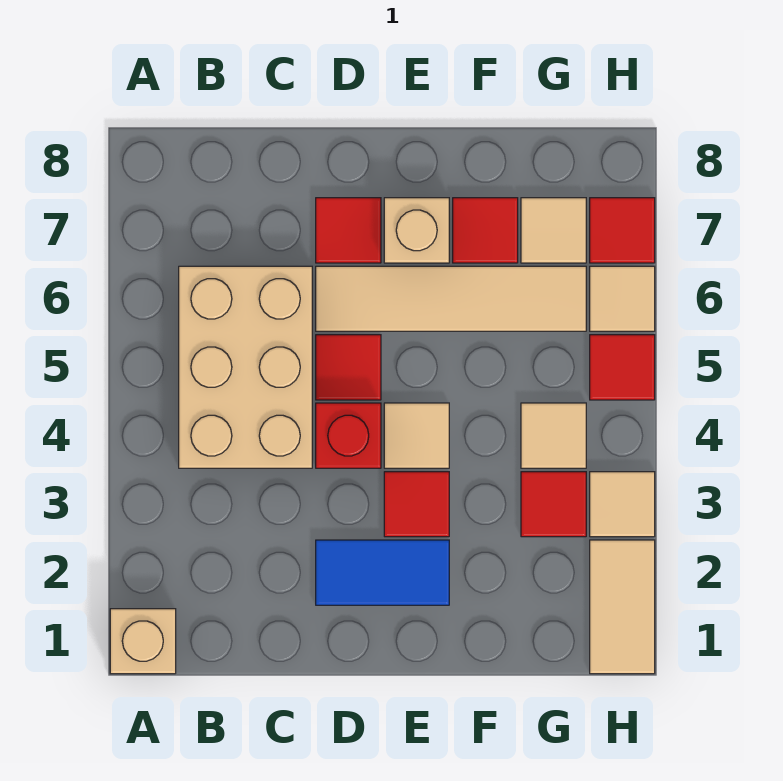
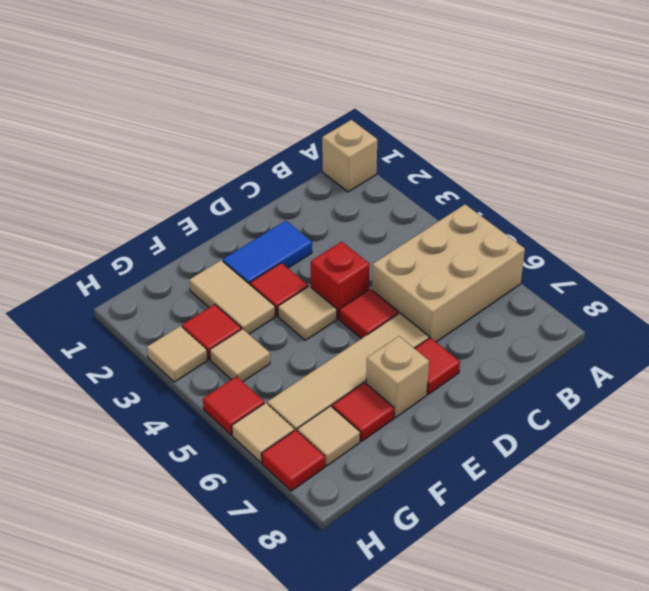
tan brick B4:C6 level 1 -> tan brick A5:C6 level 1
tan tile H1:H2 level 1 -> tan tile F2:F3 level 1

